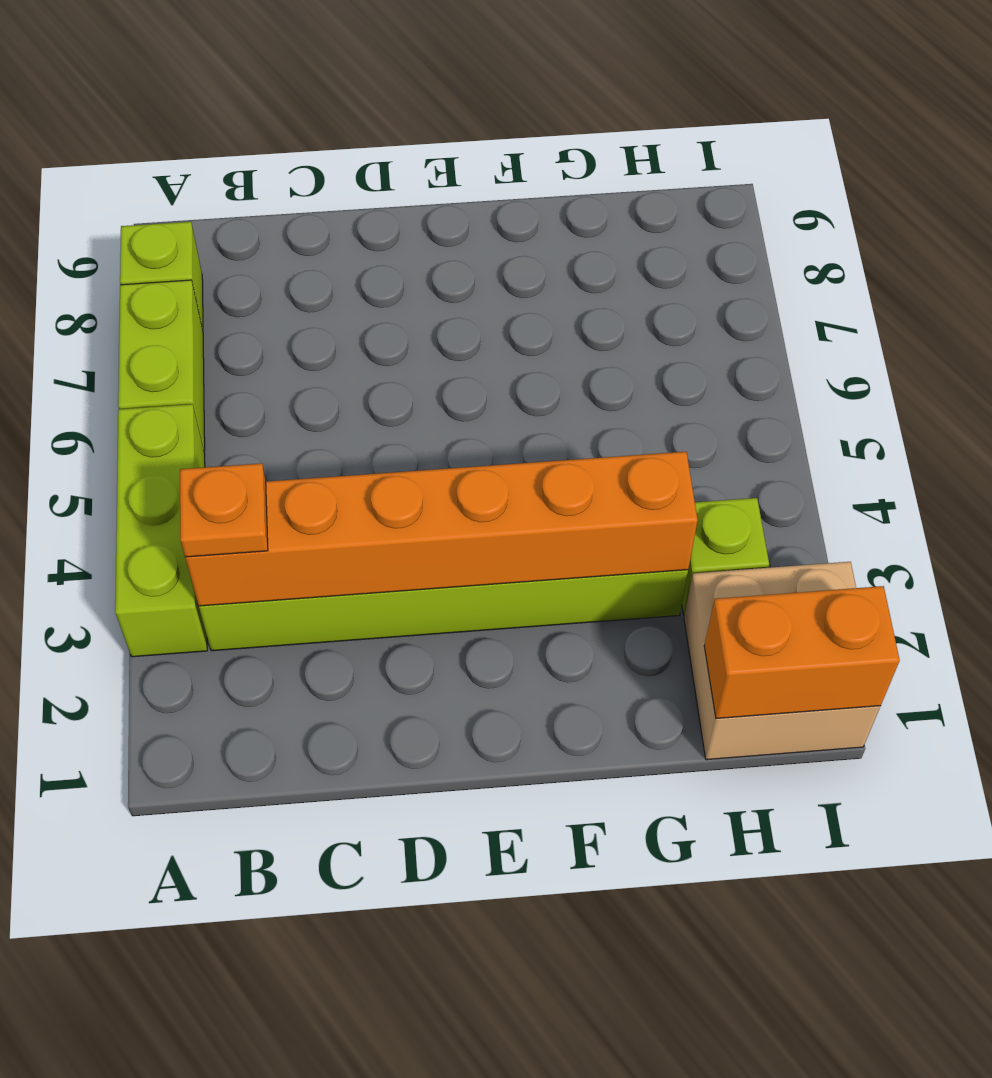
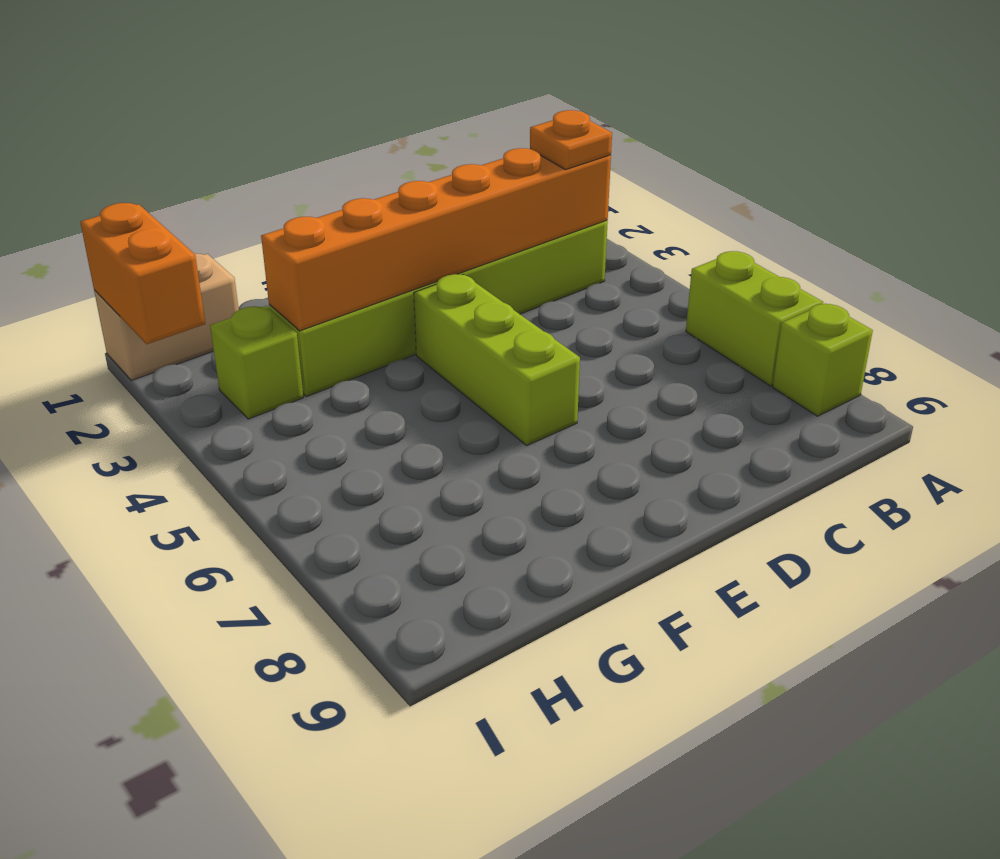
lime brick A3:A5 level 1 -> lime brick E4:E6 level 1
tan brick H1:I2 level 1 -> tan brick H1:I1 level 1
orange brick H1:I1 level 2 -> orange brick I1:I2 level 2

